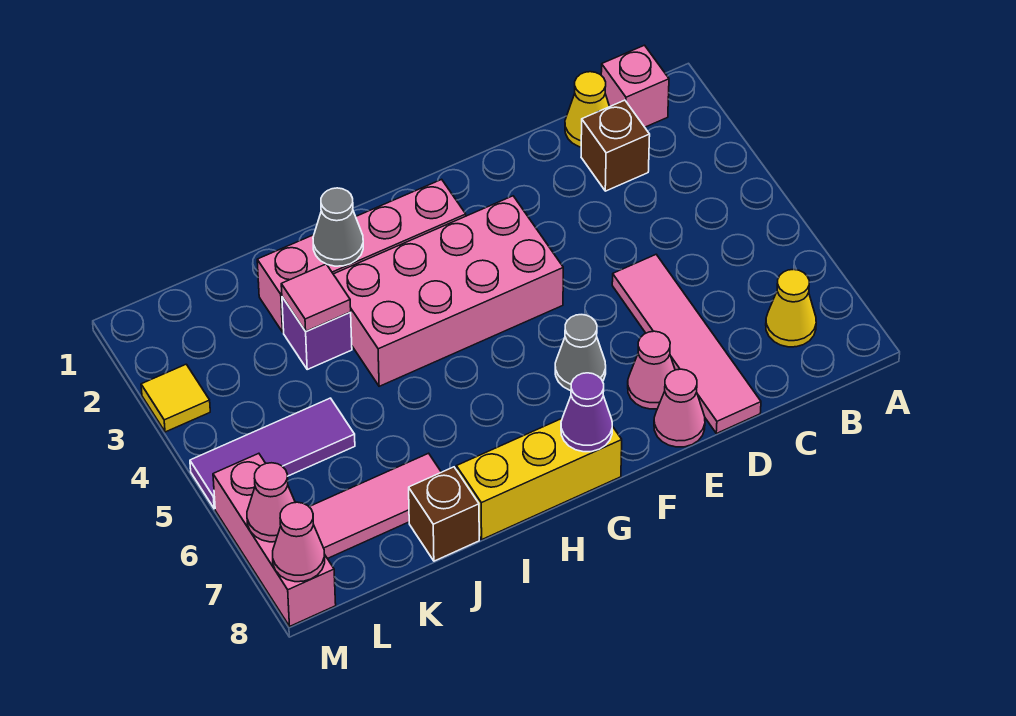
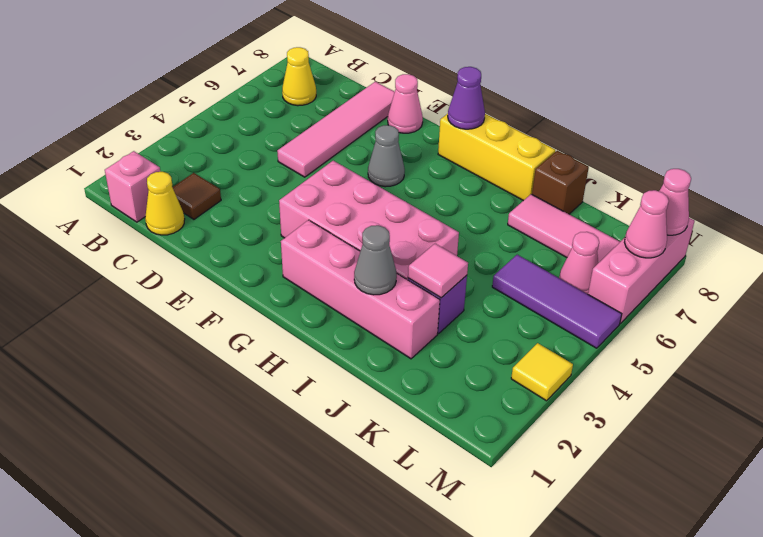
brown brick C2 level 1 -> brown tile C2 level 1
pink cone E7 level 1 -> pink cone L6 level 1

